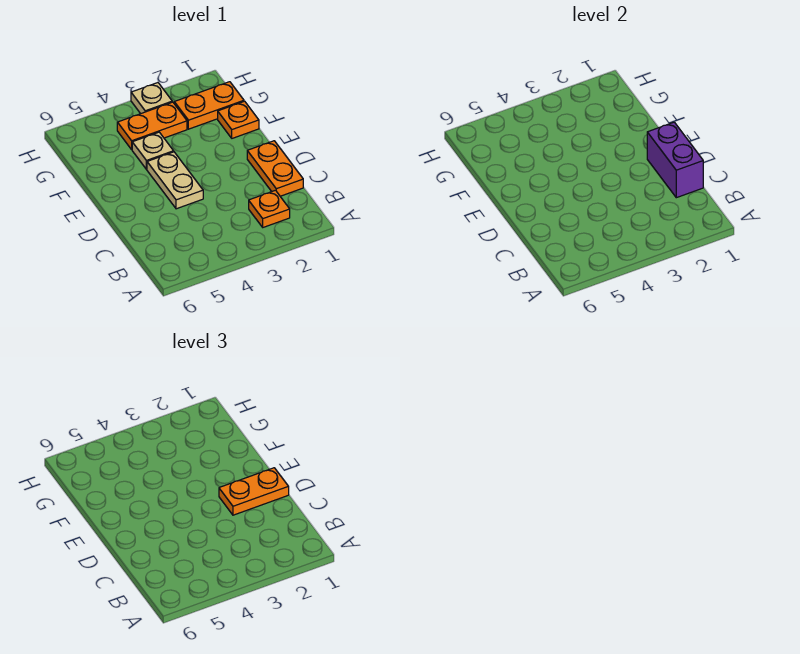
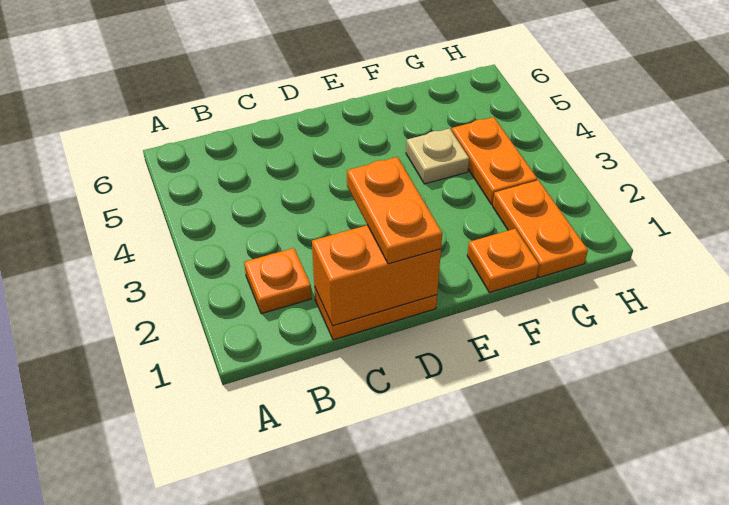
purple brick C1:D1 level 2 -> orange brick C1:D1 level 2
tan plate D4:E4 level 1 -> none
tan plate H3 level 1 -> none

